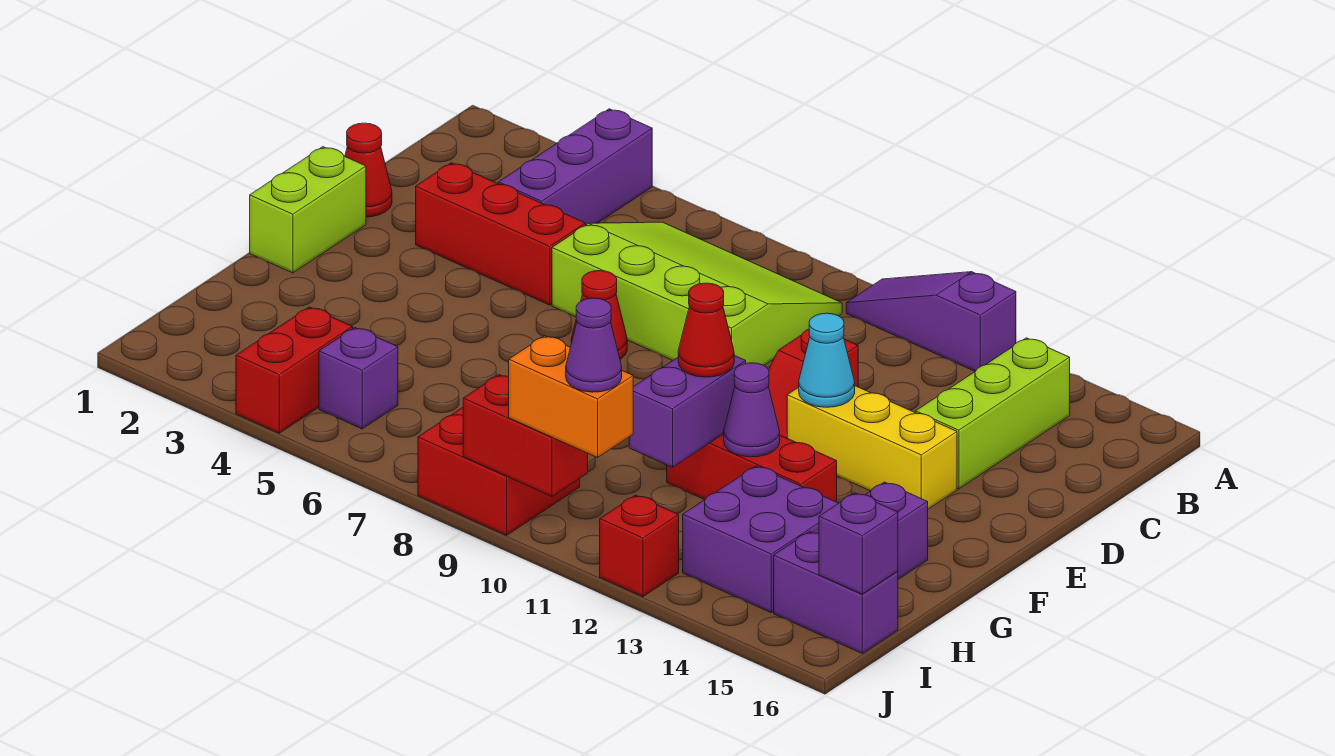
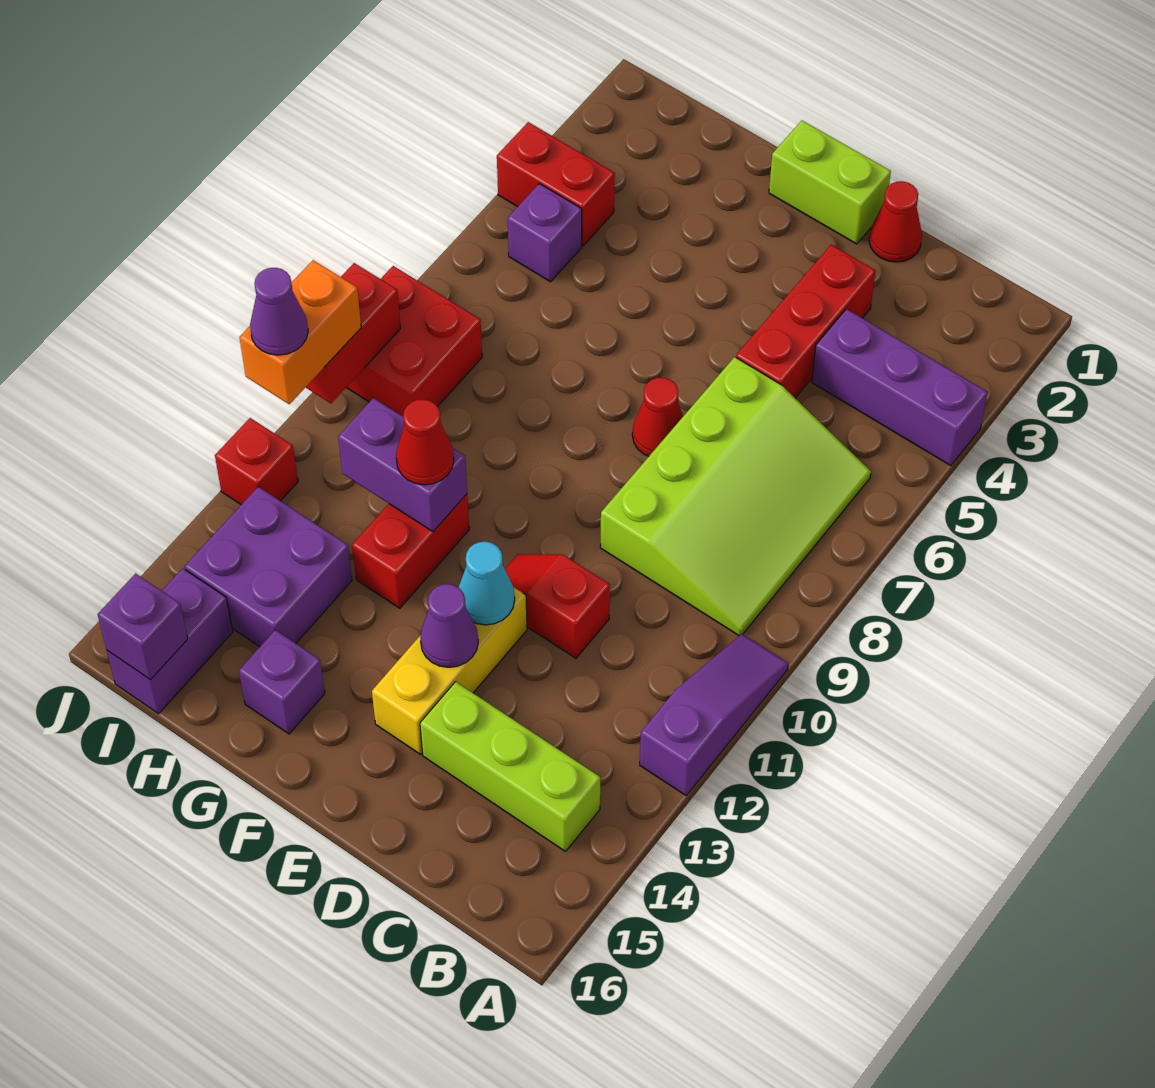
red brick G11:G13 level 1 -> red brick G11:G12 level 1
purple cone G12 level 2 -> purple cone E13 level 2

